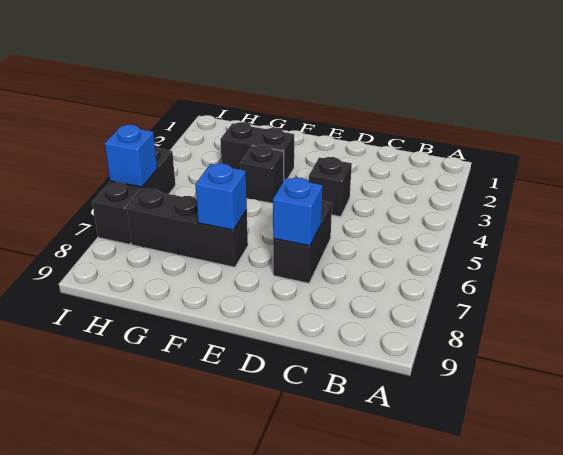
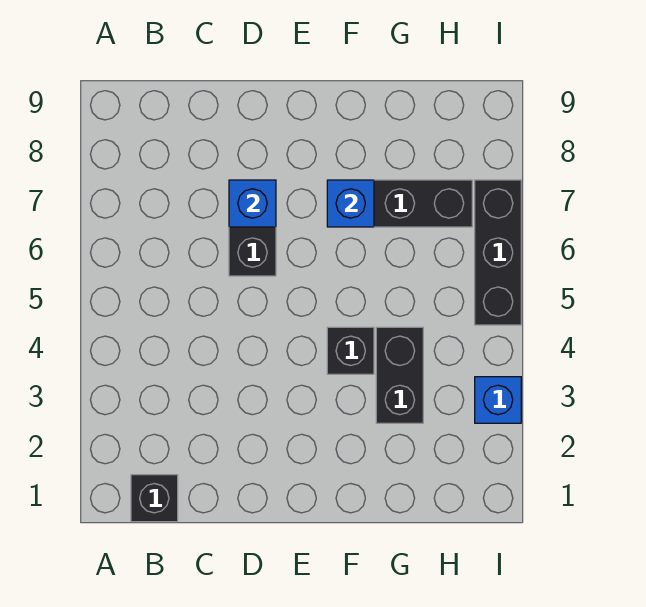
black brick D4 level 1 -> black brick B1 level 1
black brick F3:G3 level 1 -> black brick G3:G4 level 1
blue brick I6 level 2 -> blue brick I3 level 1

